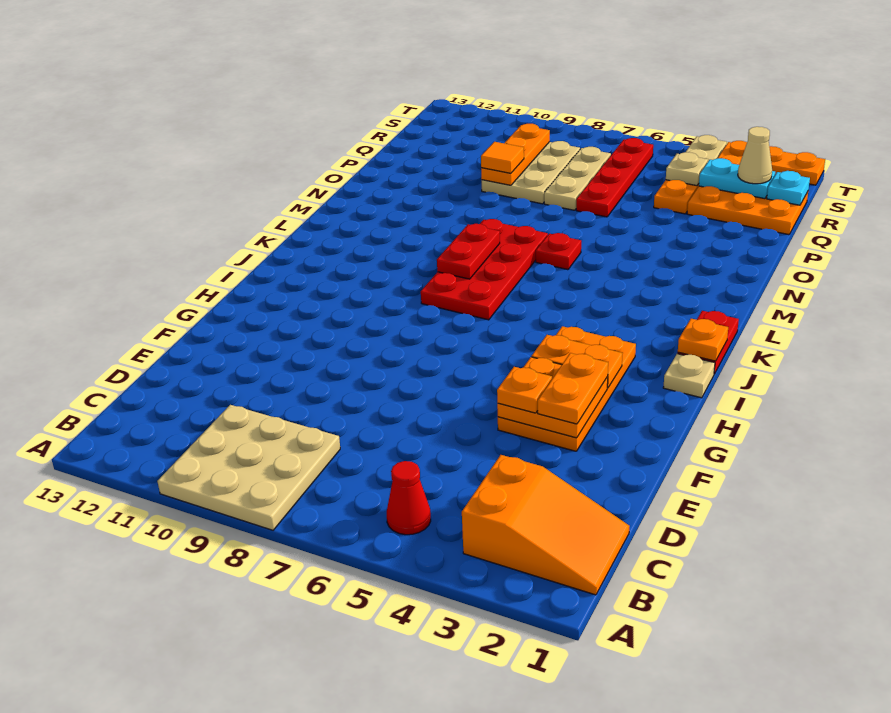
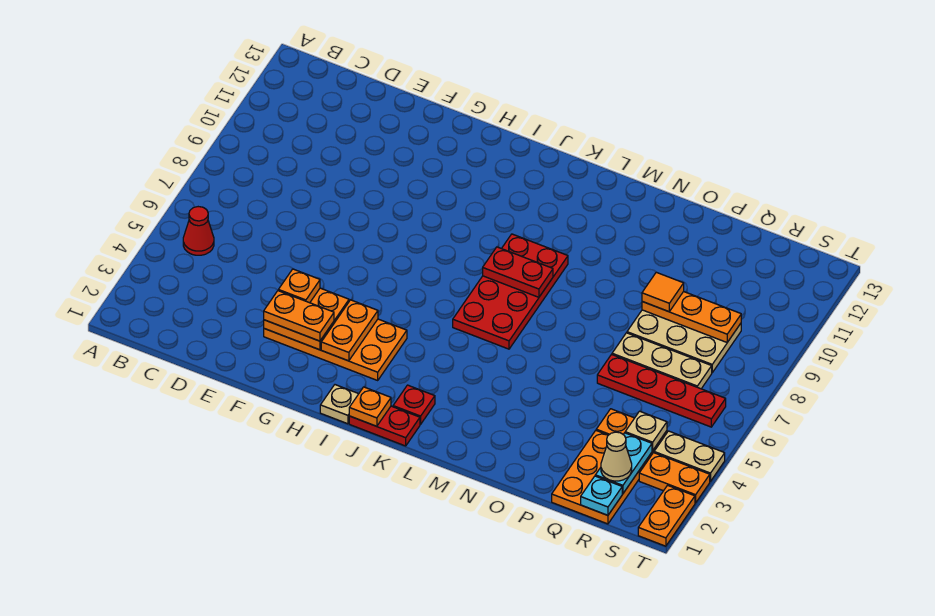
tan plate A8:C10 level 1 -> none
orange slope B1:C3 level 1 top 3 -> none
red plate J7:M8 level 1 -> red plate K6:L9 level 1
red plate M6 level 1 -> red plate K2 level 1

